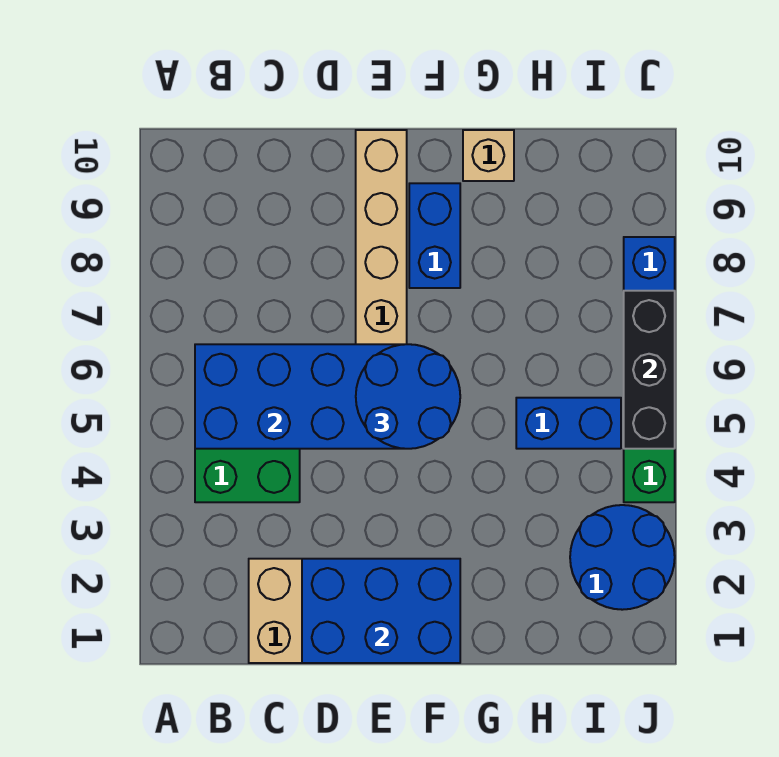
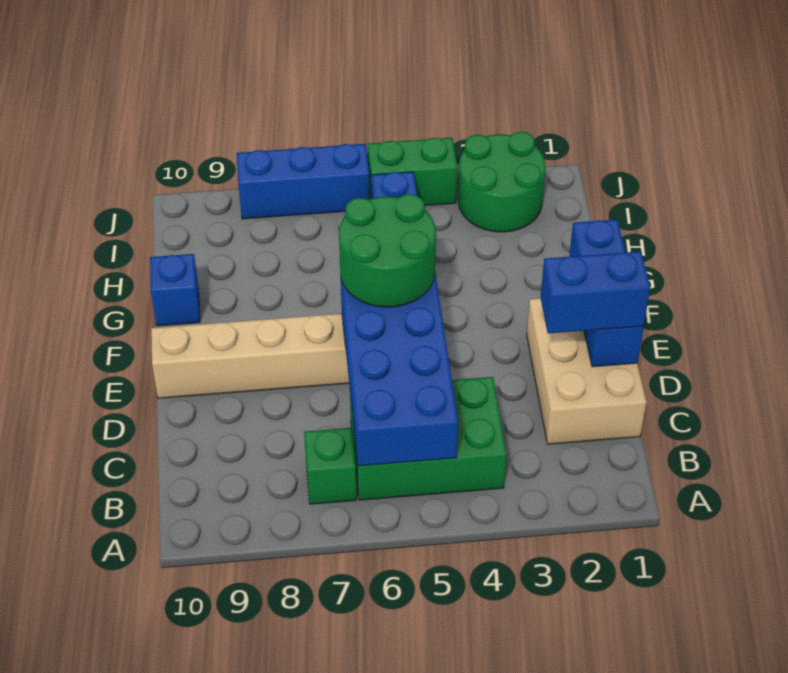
none -> green brick B7 level 1
blue brick D1:F2 level 2 -> blue brick D1:F1 level 2
blue round brick E5:F6 level 3 -> green round brick E5:F6 level 3
blue brick F8:F9 level 1 -> blue brick D1:D2 level 3
tan brick G10 level 1 -> blue brick G10 level 1
blue round brick I2:J3 level 1 -> green round brick I2:J3 level 1
black brick J5:J7 level 2 -> none

